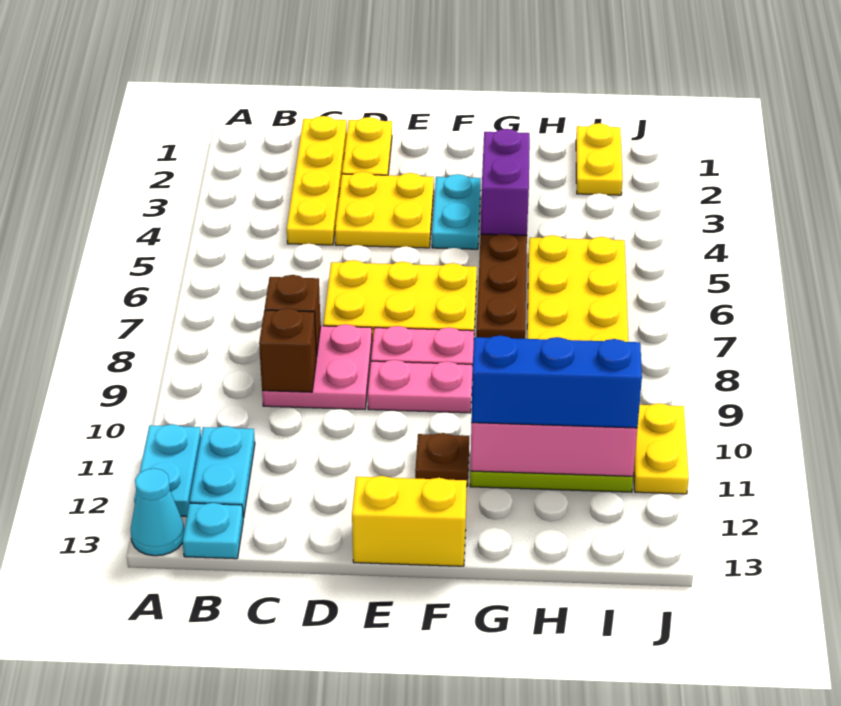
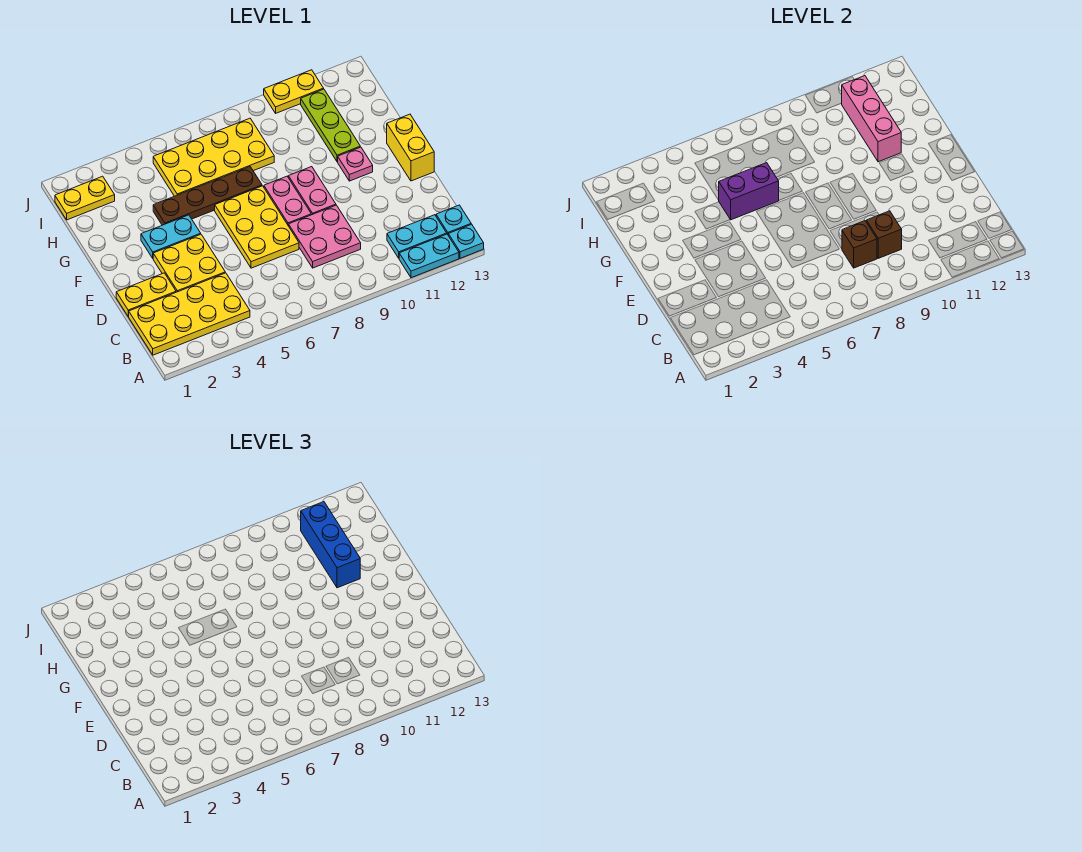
cyan cone A13 level 1 -> cyan plate A13 level 1
yellow plate C1:C4 level 1 -> yellow plate B1:C4 level 1
brown plate F11 level 1 -> pink plate F11 level 1
purple brick G3:G4 level 2 -> purple brick G5:G6 level 2

